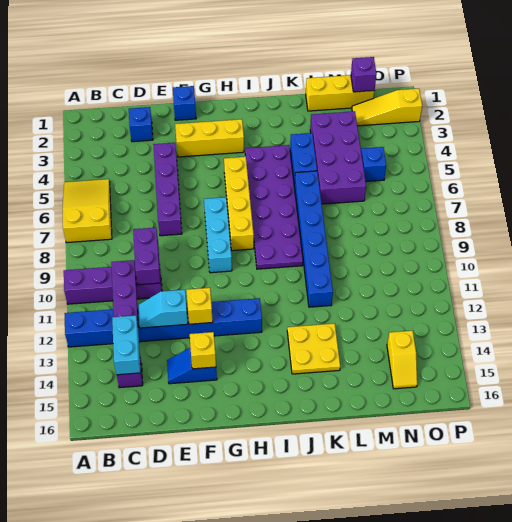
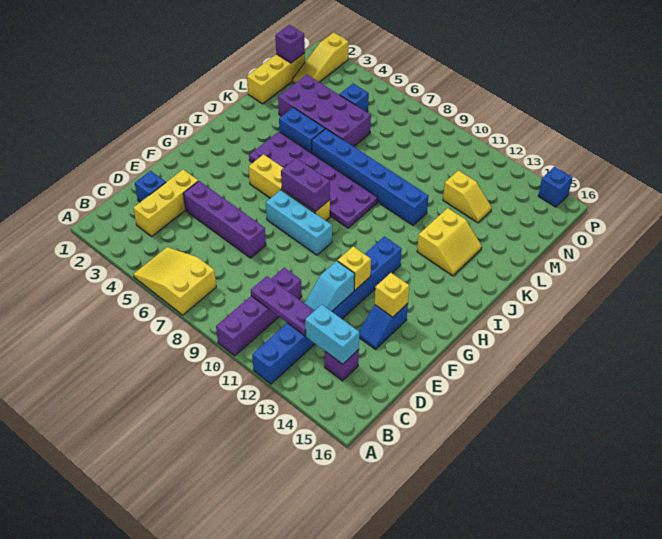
purple brick D9:D10 level 2 -> purple brick H7:H8 level 2
blue brick F1 level 1 -> blue brick P15 level 1
yellow brick F3:H3 level 1 -> yellow brick C3:E3 level 1
yellow plate J13:K14 level 1 -> yellow slope J13:K14 level 1 top 13
yellow slope N14:N15 level 1 top 14 -> yellow slope M12:M13 level 1 top 12

